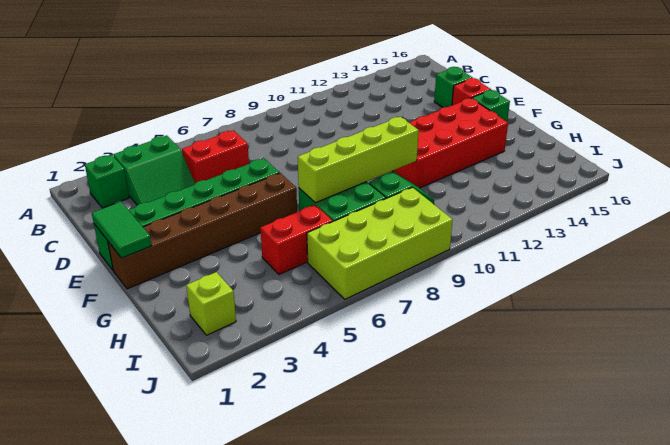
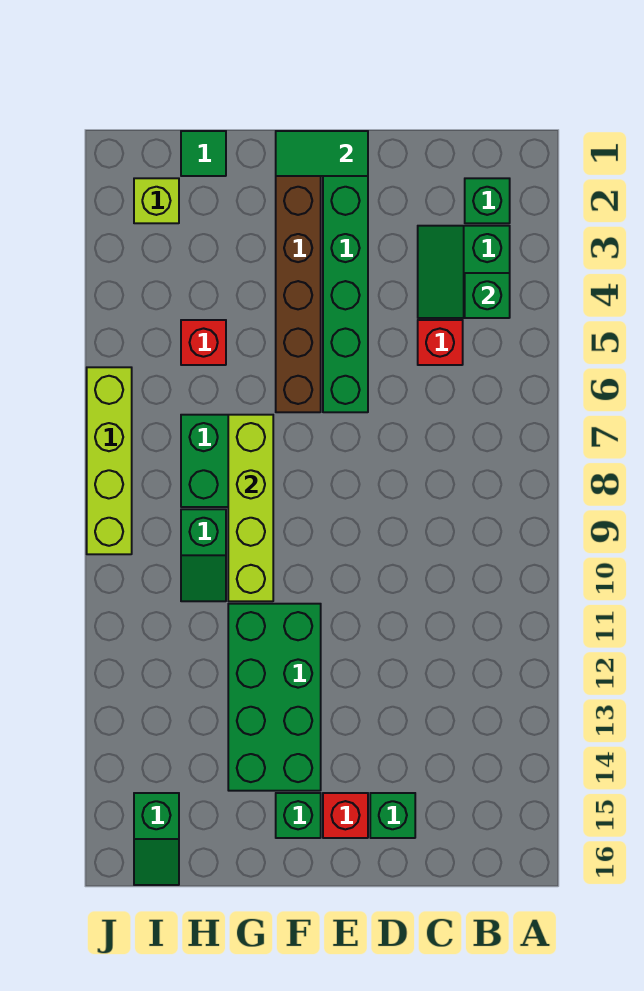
none -> green brick B4 level 2
red brick C5:C6 level 1 -> red brick C5 level 1
red brick F11:G14 level 1 -> green brick F11:G14 level 1
none -> green tile H1 level 1
red brick H5:H6 level 1 -> red brick H5 level 1
lime brick I6:J9 level 1 -> lime brick J6:J9 level 1
none -> green slope I15:I16 level 1 top 15

